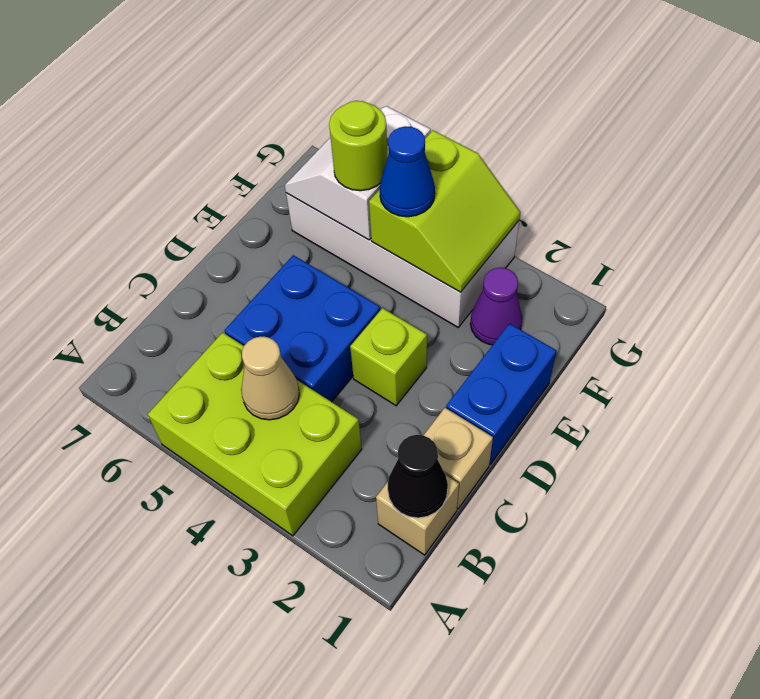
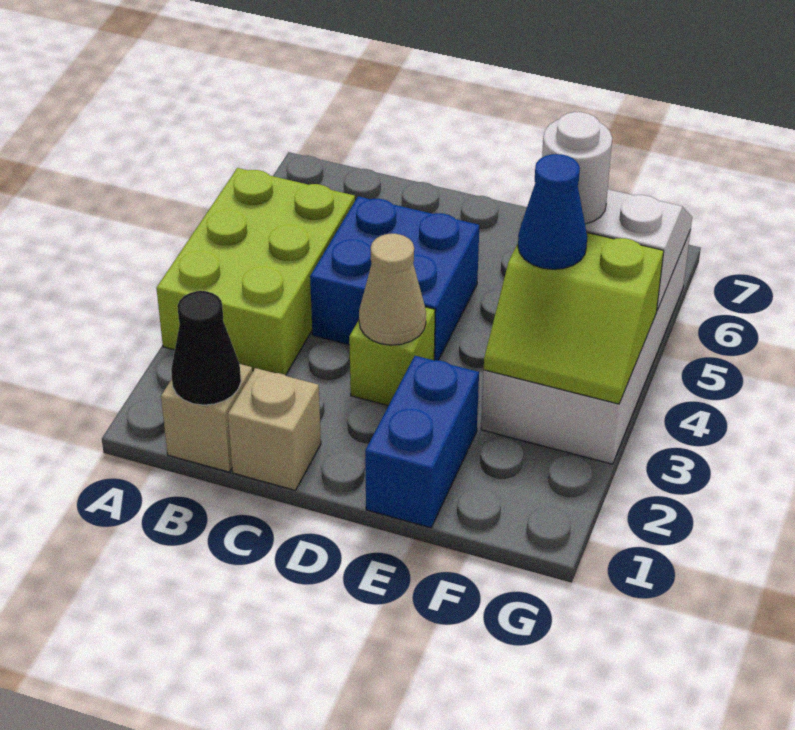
tan cone B4 level 2 -> tan cone D3 level 2
blue brick D1:E1 level 1 -> blue brick E1:E2 level 1
purple cone F2 level 1 -> none
lime round brick F5 level 3 -> white round brick F5 level 3

